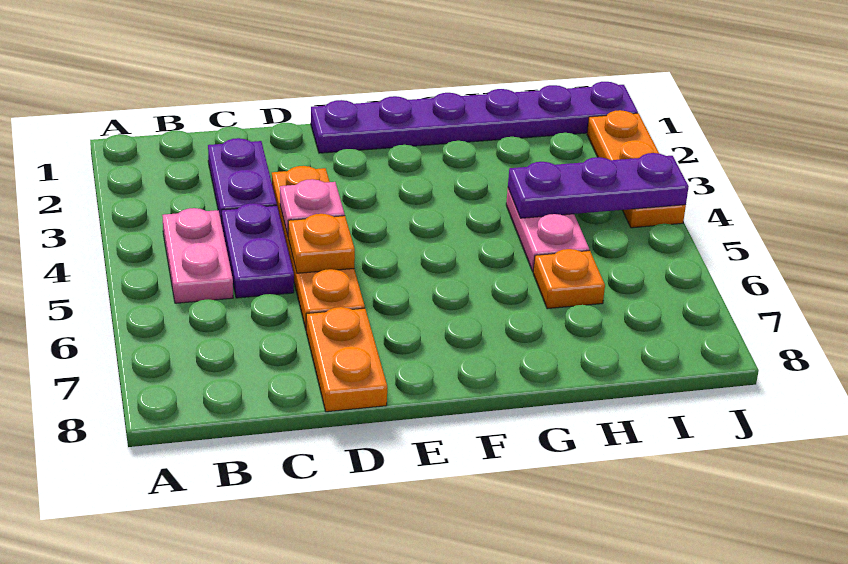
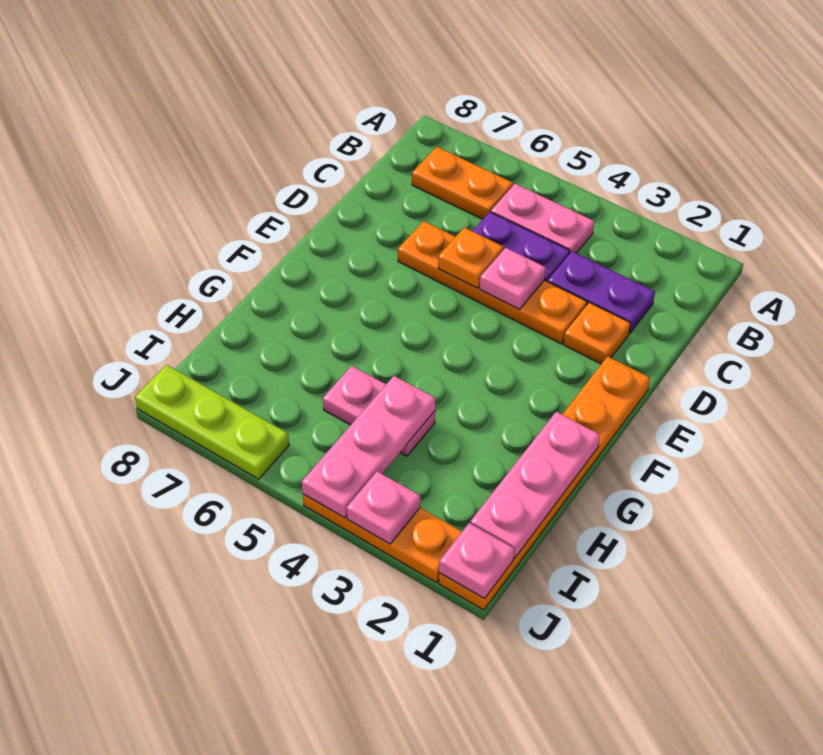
orange plate D7:D8 level 1 -> orange plate B6:B7 level 1
purple plate E1:J1 level 1 -> orange plate E1:J1 level 1
none -> pink plate G1:I1 level 2
purple plate H4:J4 level 2 -> pink plate H4:J4 level 2
orange plate H6 level 1 -> orange plate D2 level 1
none -> pink plate J1 level 2
none -> pink plate J3 level 2
none -> lime plate J6:J8 level 1

